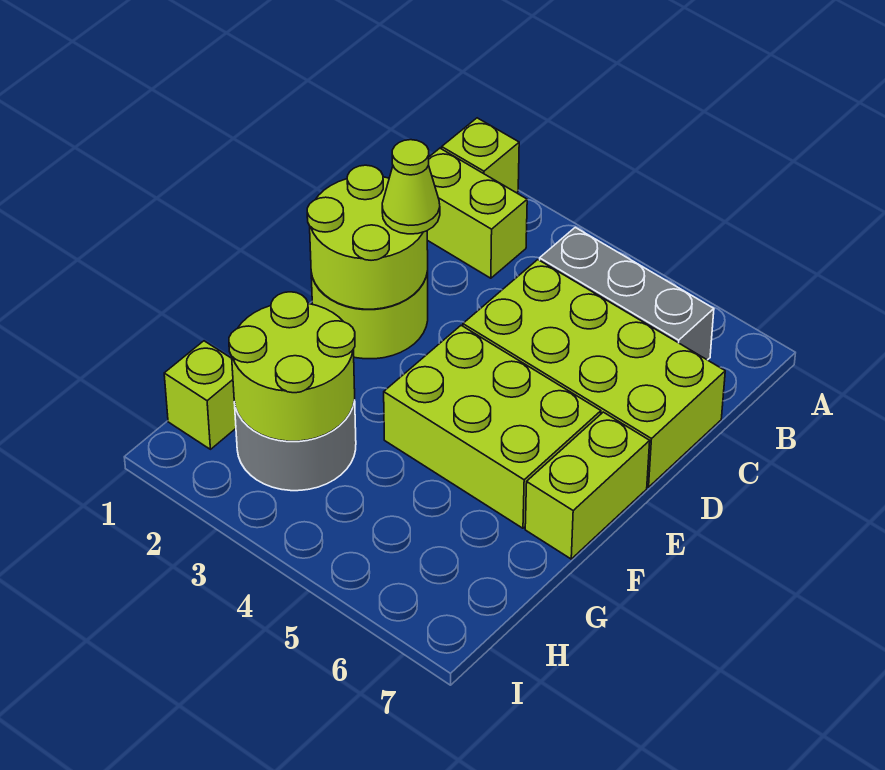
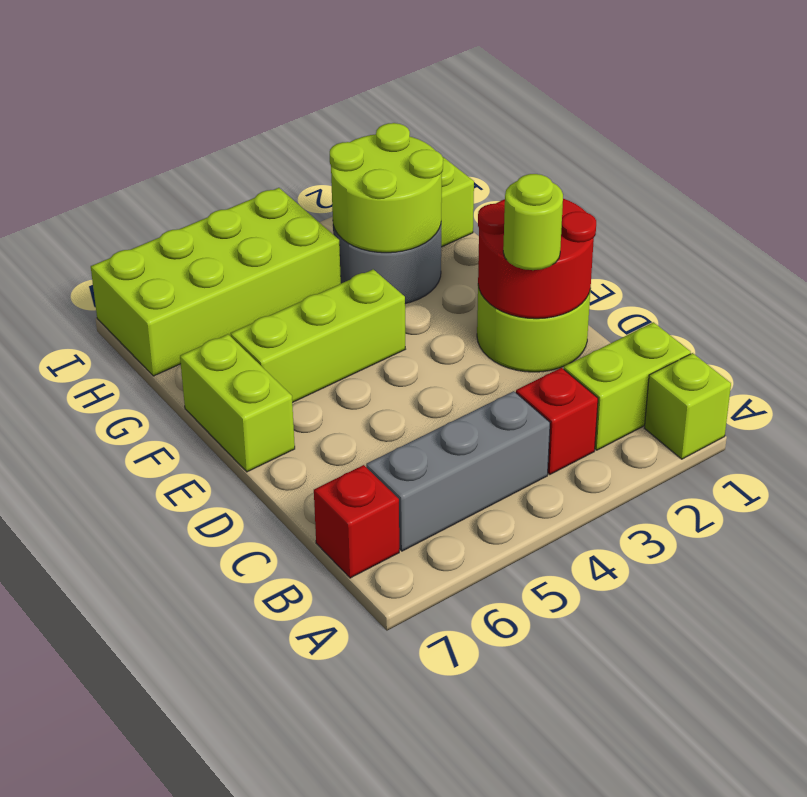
none -> red brick B3 level 1
none -> red brick B7 level 1
lime brick C4:D7 level 1 -> lime brick H4:I7 level 1
lime round brick D1:E2 level 2 -> red round brick D1:E2 level 2
lime cone D2 level 3 -> lime round brick D2 level 3
lime brick E4:F6 level 1 -> lime brick F4:F6 level 1

